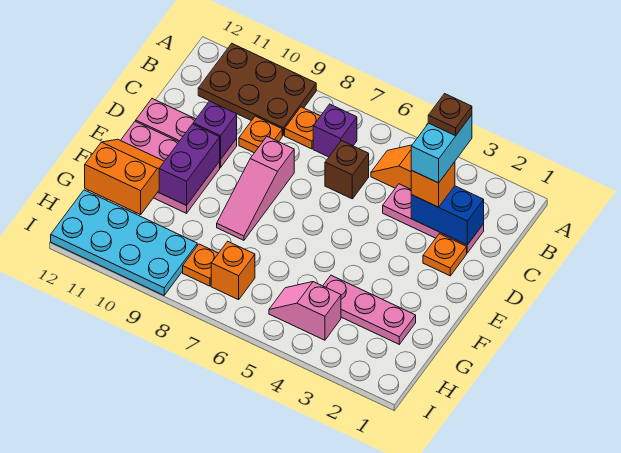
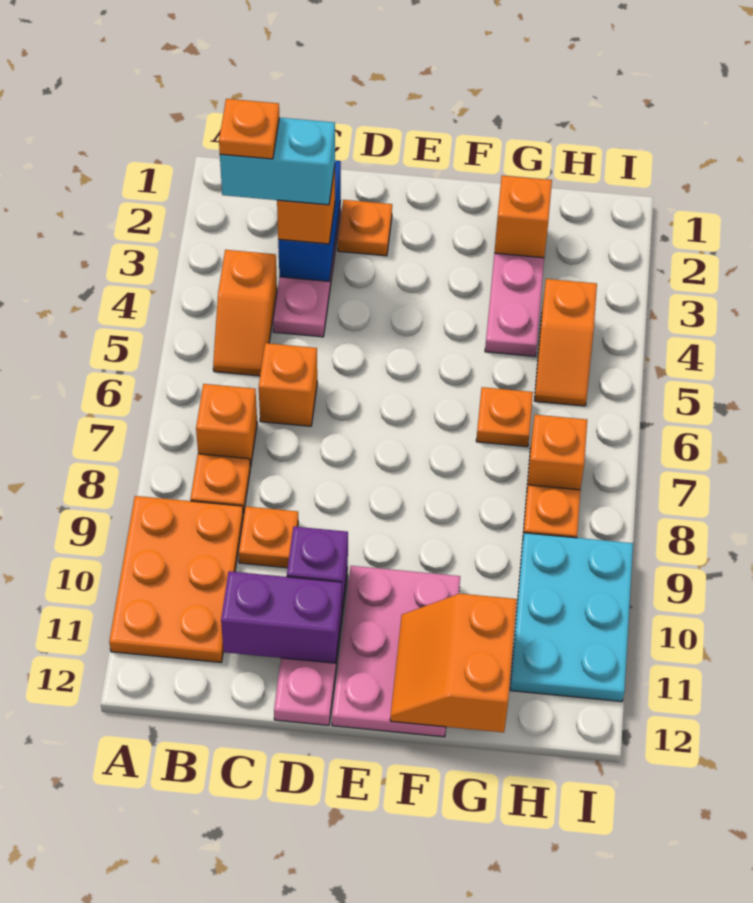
brown plate A9:B11 level 1 -> orange plate A9:B11 level 1
brown plate B3 level 5 -> orange plate B3 level 5
purple brick B7 level 1 -> orange brick B7 level 1
brown brick C6 level 1 -> orange brick C6 level 1
pink slope D8:F8 level 1 top D -> none
purple brick E10:F10 level 2 -> purple brick C11:D11 level 2
none -> orange brick G2 level 2
none -> orange plate G6 level 1
pink slope H4:H5 level 1 top 4 -> orange slope H4:H5 level 1 top 4
cyan plate H9:I12 level 1 -> cyan plate H9:I11 level 1

